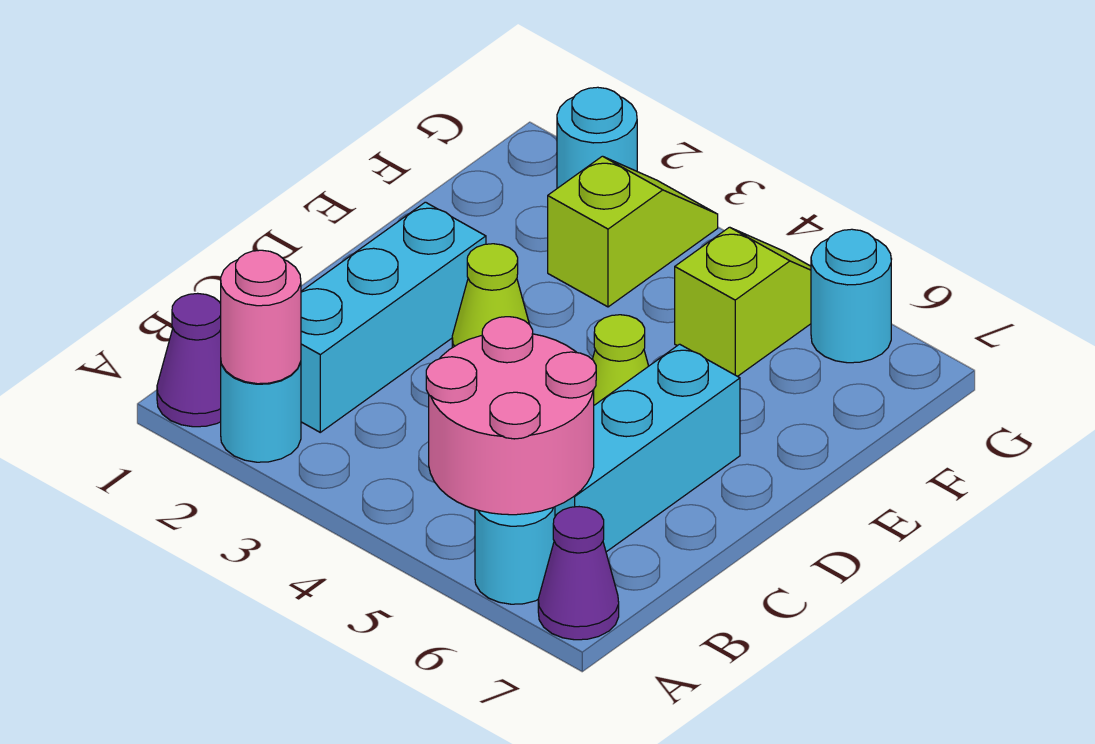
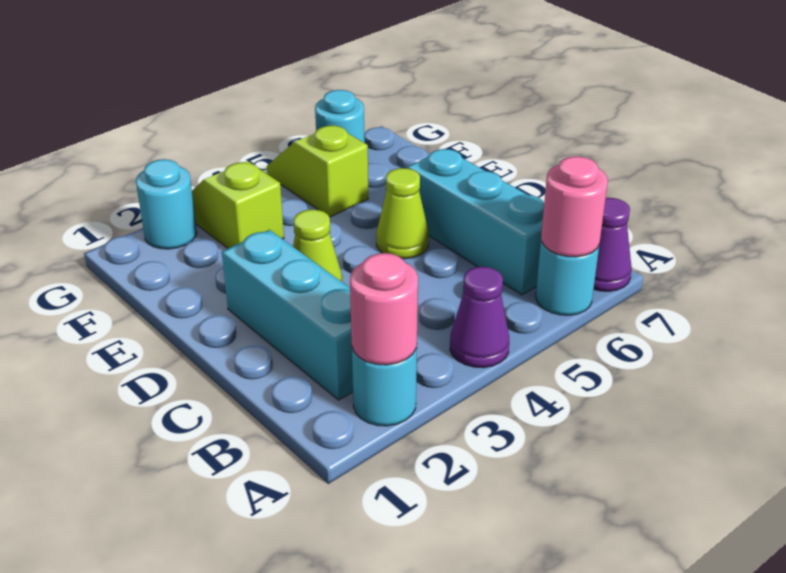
purple cone A1 level 1 -> purple cone A4 level 1
pink round brick A5:B6 level 2 -> pink round brick A6 level 2

